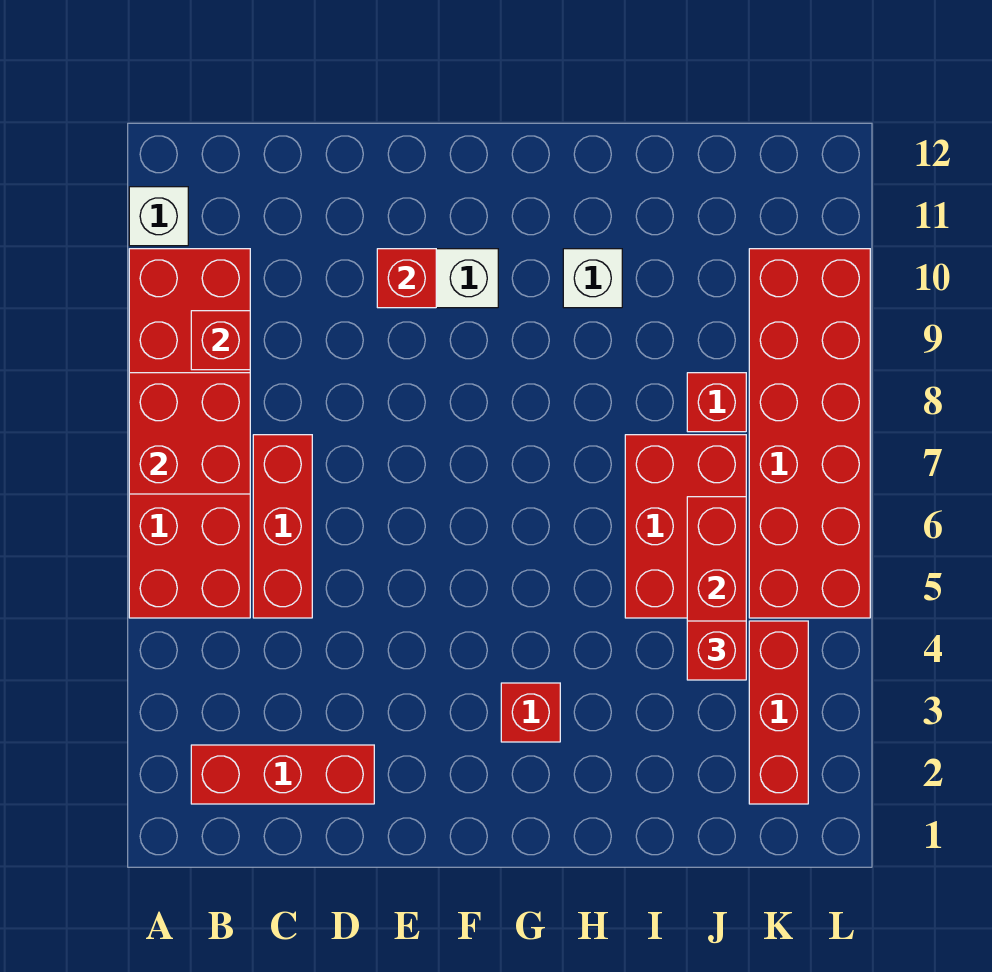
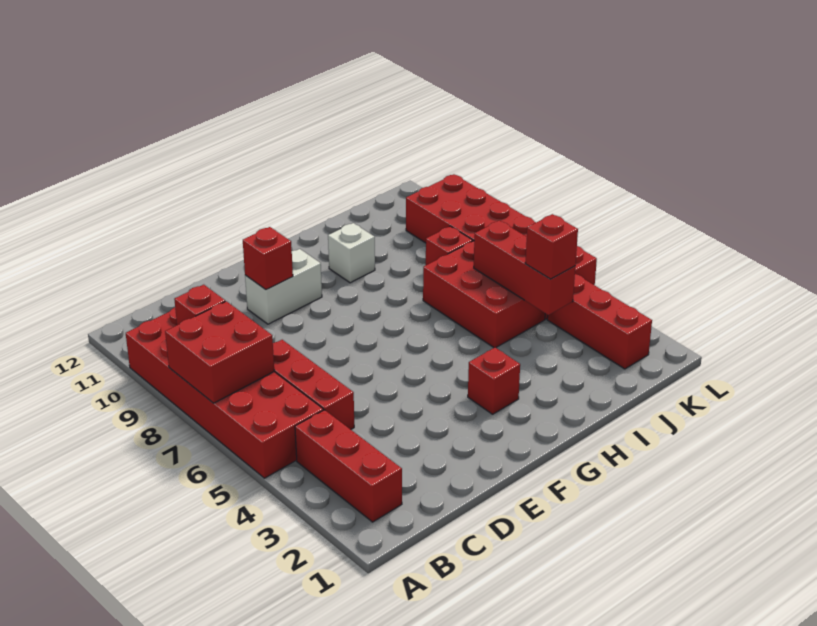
white brick A11 level 1 -> none
red brick B2:D2 level 1 -> red brick B2:B4 level 1

